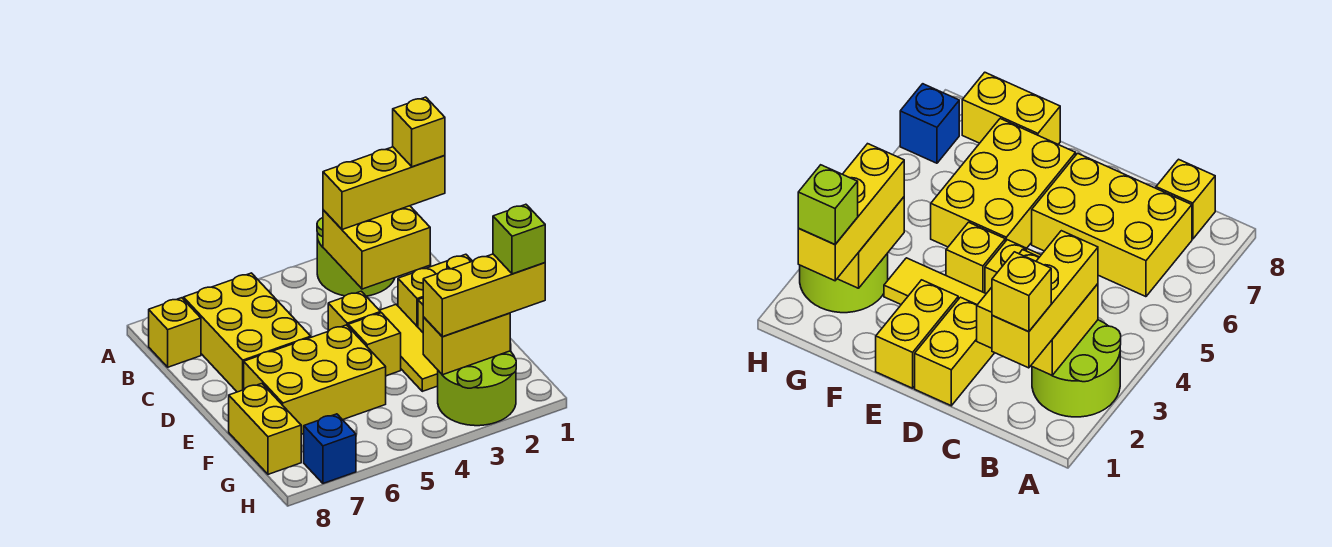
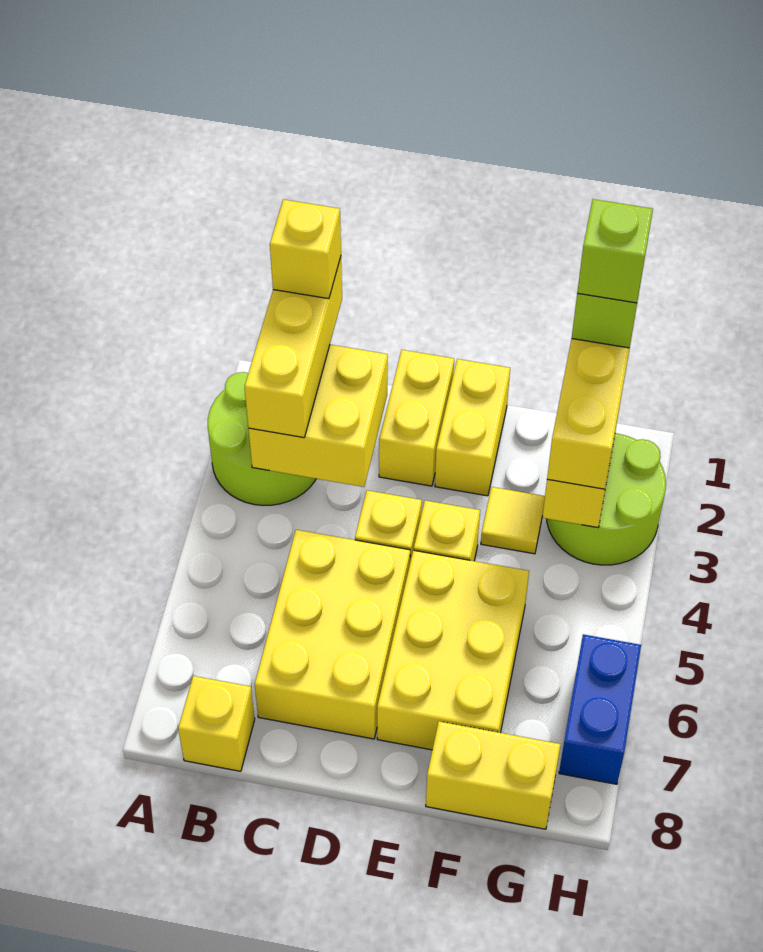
yellow brick B6:D7 level 1 -> yellow brick C5:D7 level 1
yellow tile D3:F3 level 1 -> yellow tile F3 level 1
none -> lime brick G1 level 5
blue brick H7 level 1 -> blue brick H6:H7 level 1

